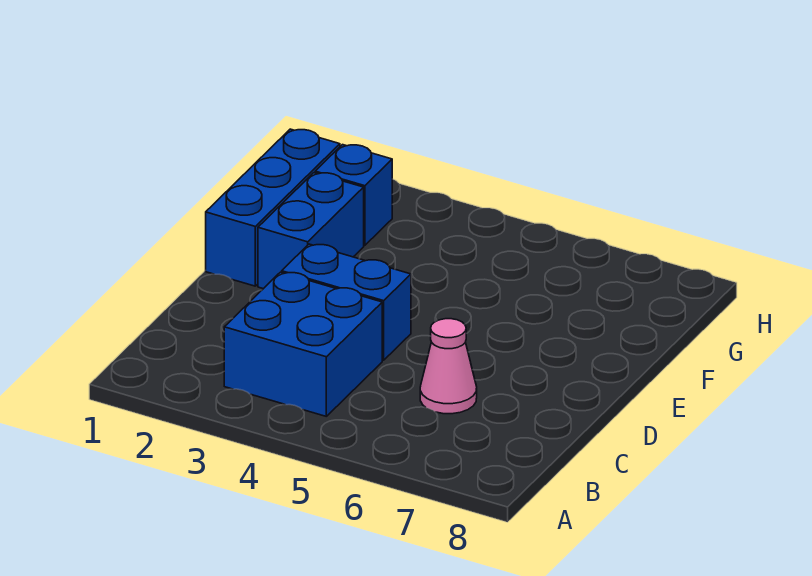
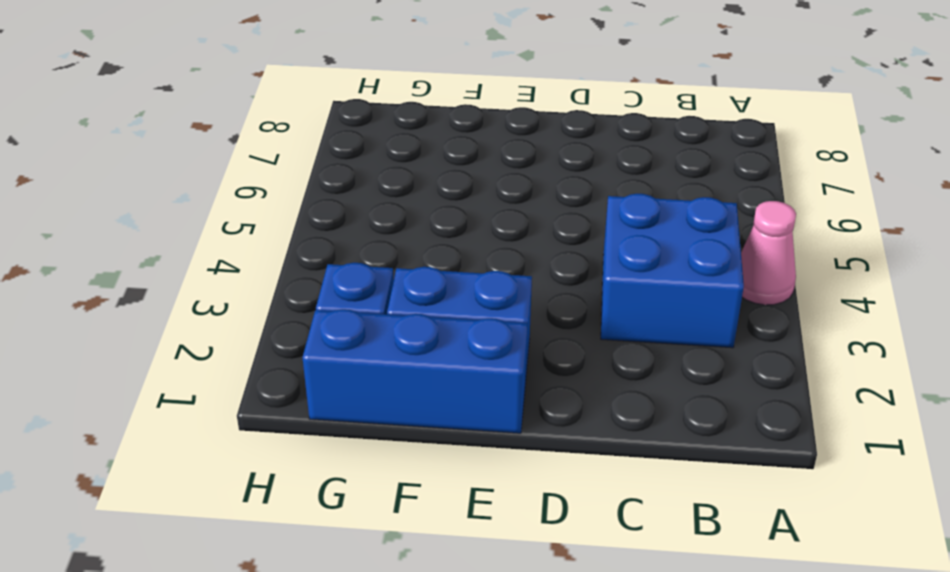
pink cone C6 level 1 -> pink cone A4 level 1
blue brick D3:D4 level 1 -> none

